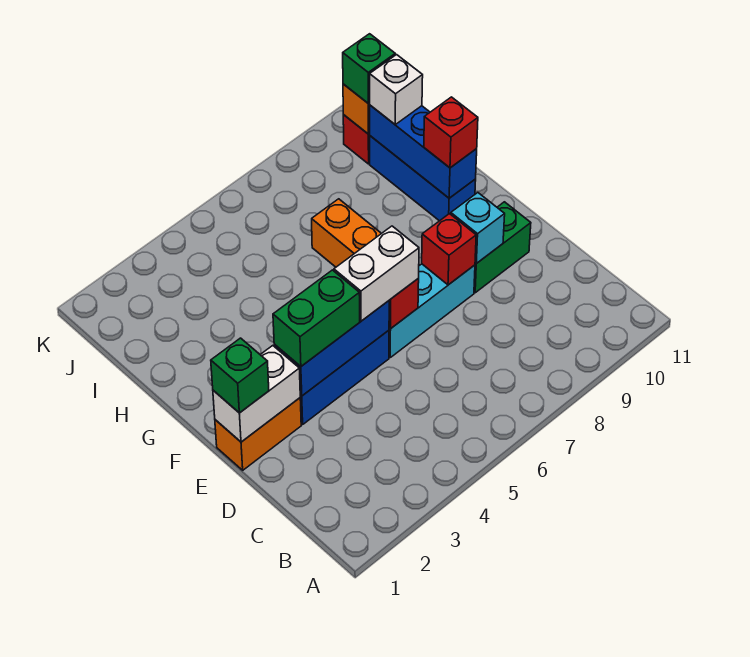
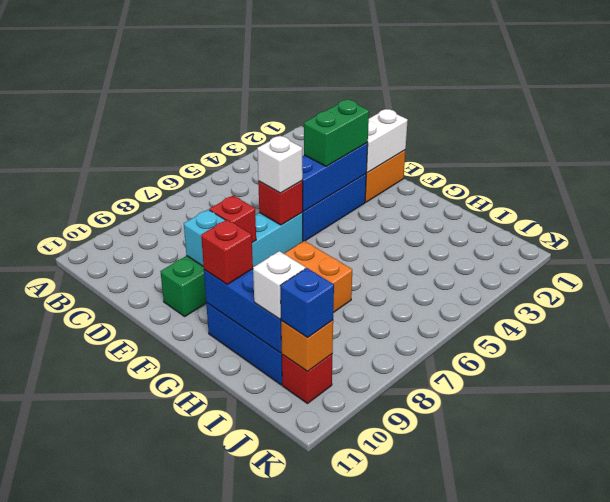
green brick E1 level 3 -> none
white brick E5:E6 level 3 -> white brick E6 level 3
green brick J10 level 3 -> blue brick J10 level 3

